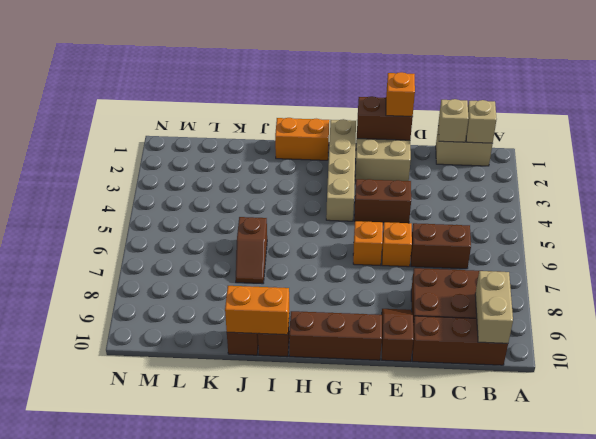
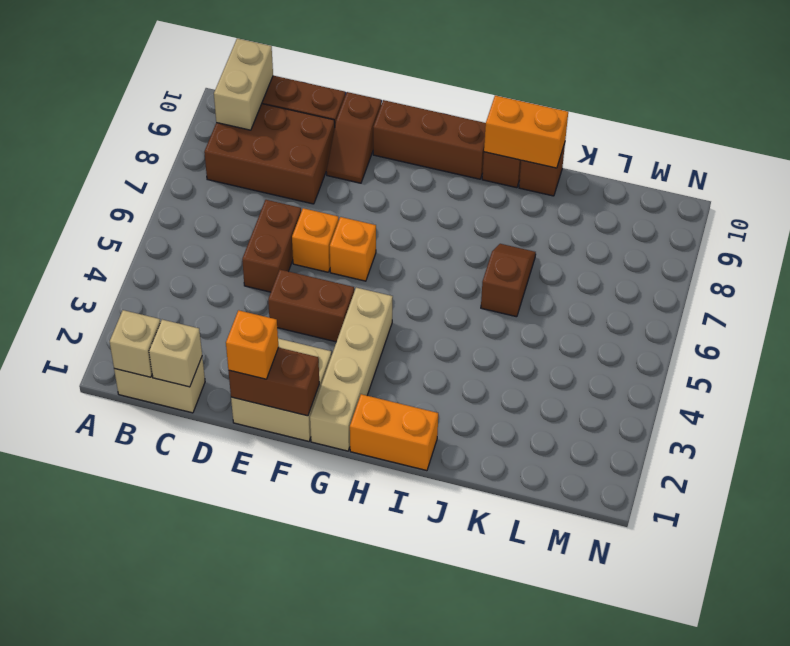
brown brick C6:D6 level 1 -> brown brick D5:D6 level 1

